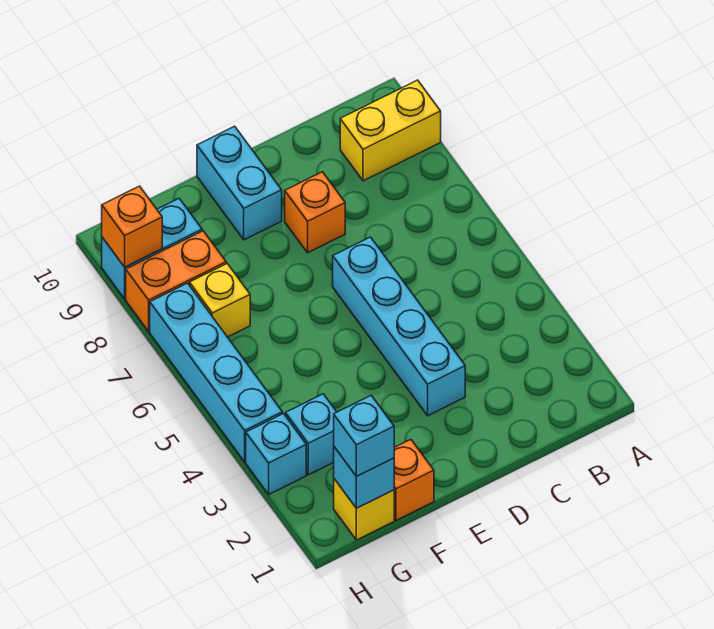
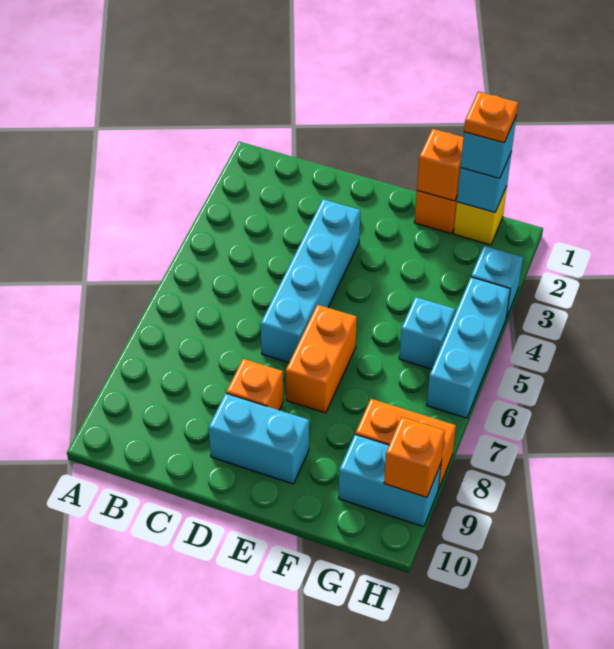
yellow brick A9:B9 level 1 -> none
none -> orange brick E6:E7 level 1
cyan brick E9:E10 level 1 -> cyan brick D9:E9 level 1
none -> orange brick F1 level 2
none -> orange plate G1 level 4
cyan brick G3 level 1 -> cyan brick G5 level 1
yellow brick G7 level 1 -> none
cyan brick H4:H7 level 1 -> cyan brick H4:H6 level 1

